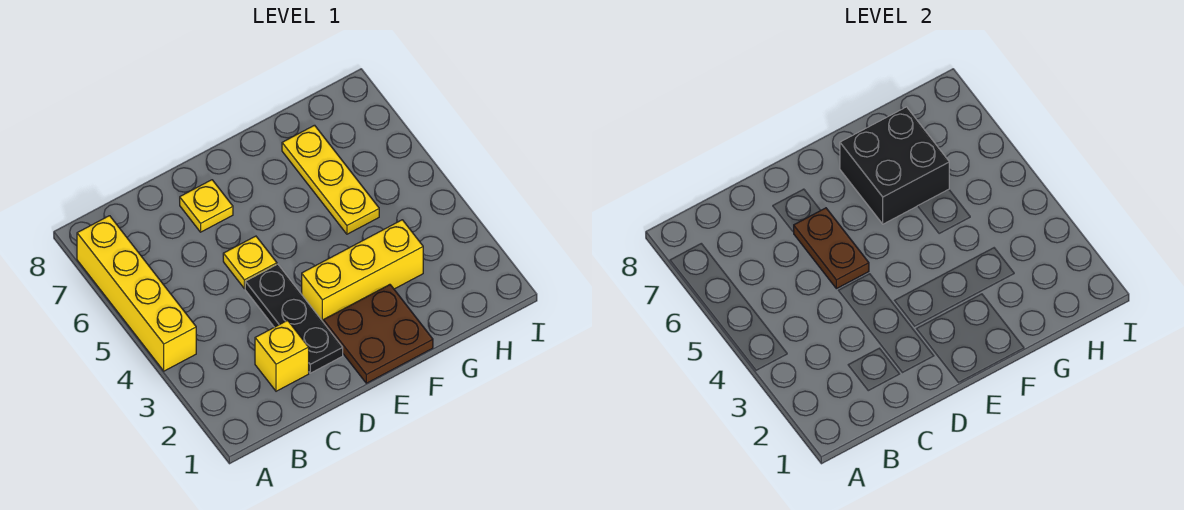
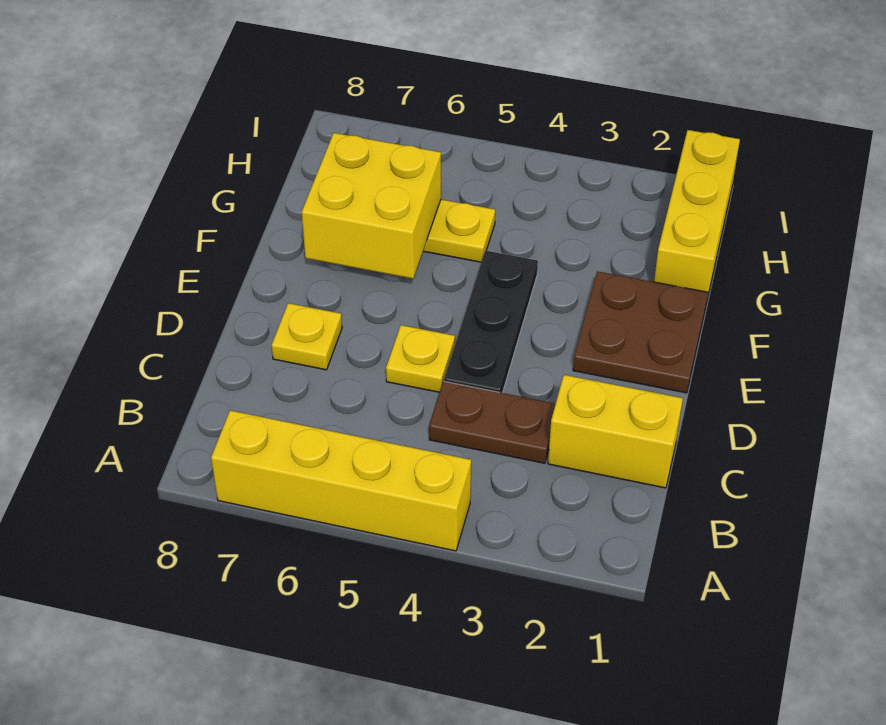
yellow brick C2 level 1 -> yellow brick C1:C2 level 1
black plate D2:D4 level 1 -> black plate D4:F4 level 1
brown plate D5:D6 level 2 -> brown plate C3:C4 level 1
yellow brick E3:G3 level 1 -> yellow brick G1:I1 level 1
black brick F6:G7 level 2 -> yellow brick F6:G7 level 2

